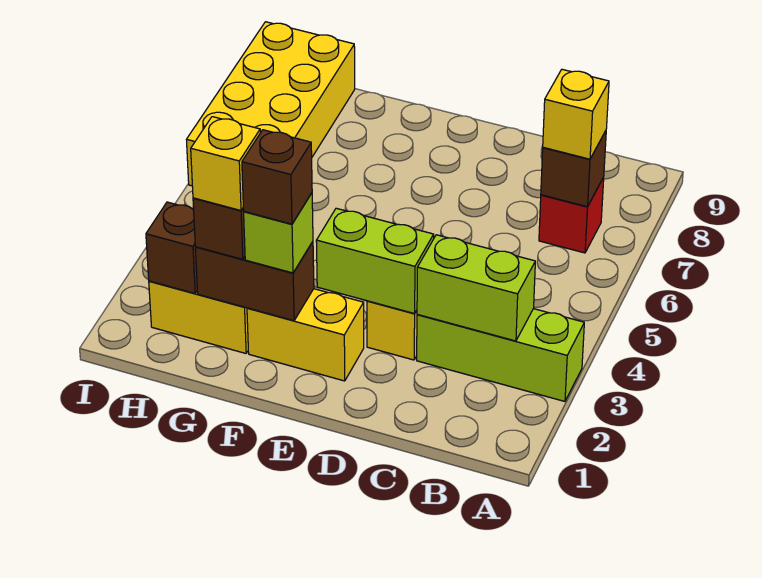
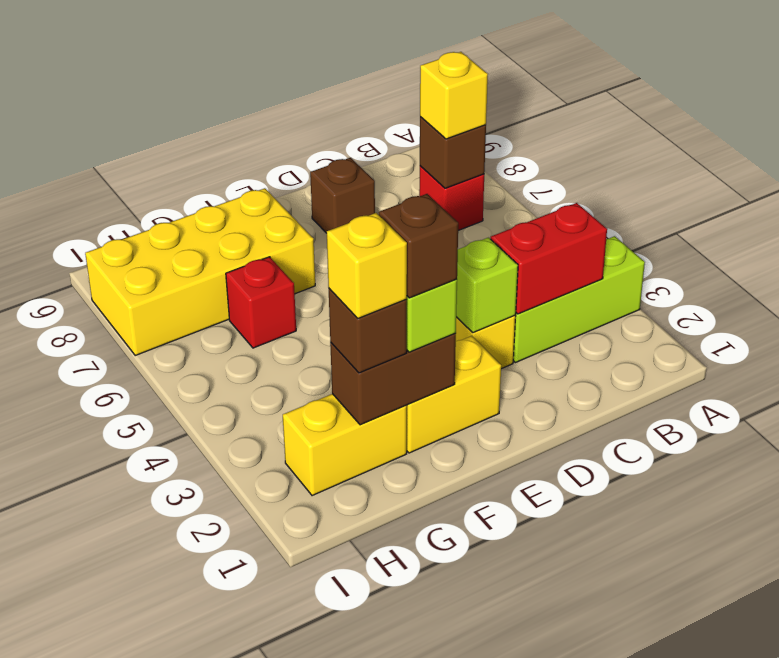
lime brick B3:C3 level 2 -> red brick B3:C3 level 2
lime brick D3:E3 level 2 -> lime brick D3 level 2
none -> red brick G6 level 1
brown brick H2 level 2 -> brown brick D8 level 1
yellow brick H6:I9 level 1 -> yellow brick F7:I8 level 1

